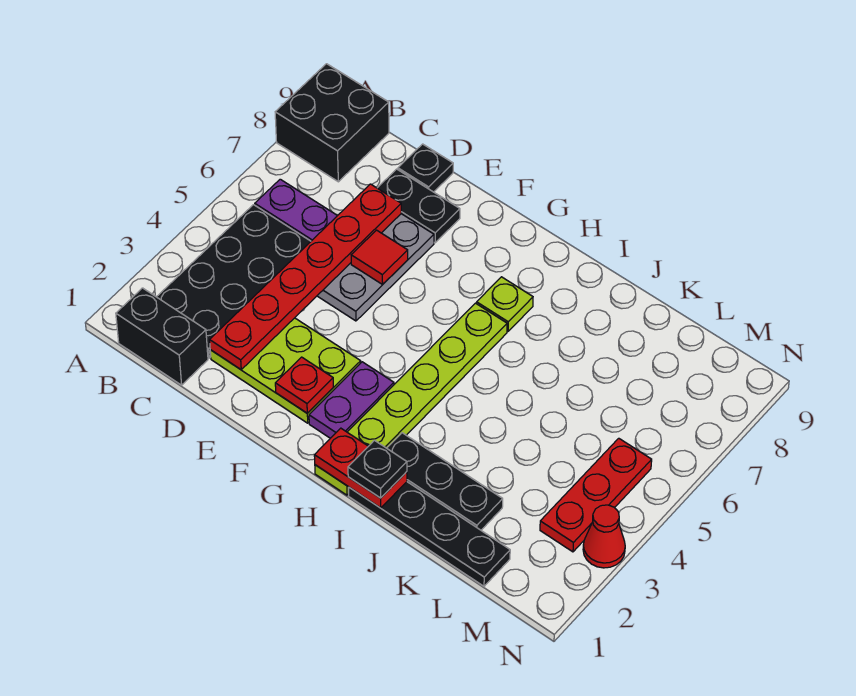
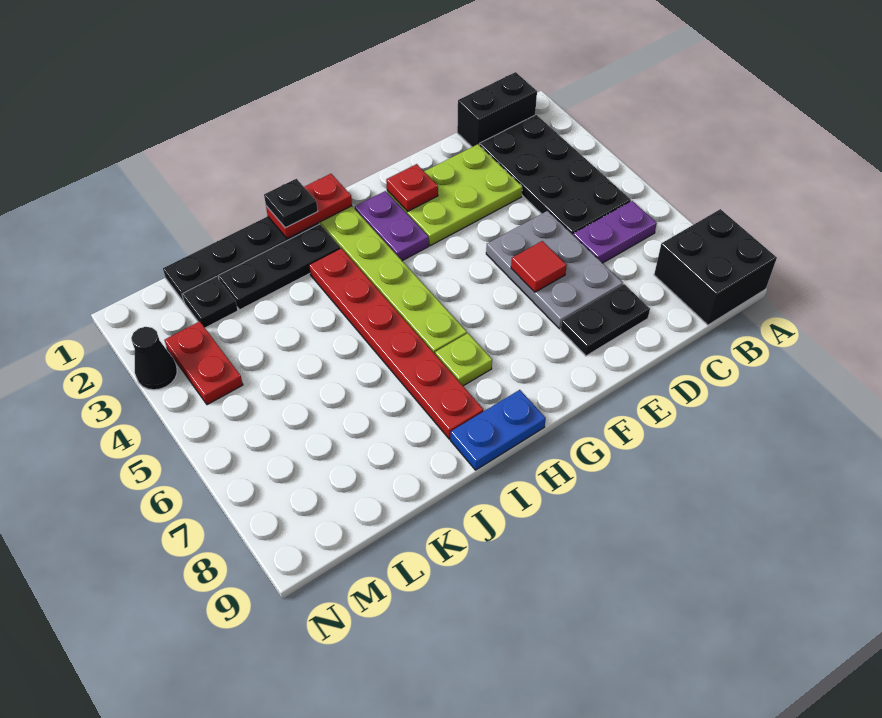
red plate D2:D7 level 2 -> red plate I3:I8 level 1
black plate D9 level 1 -> black plate L2 level 1
none -> blue plate H9:I9 level 1
red plate M3:M5 level 1 -> red plate M3:M4 level 1
red cone N3 level 1 -> black cone N3 level 1

